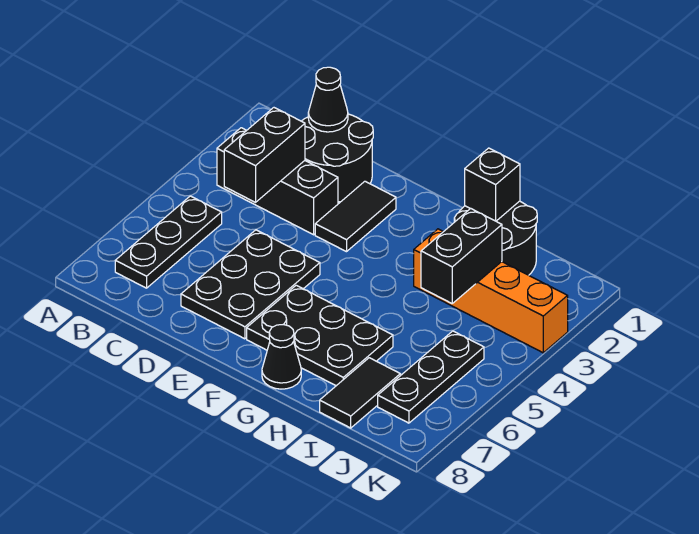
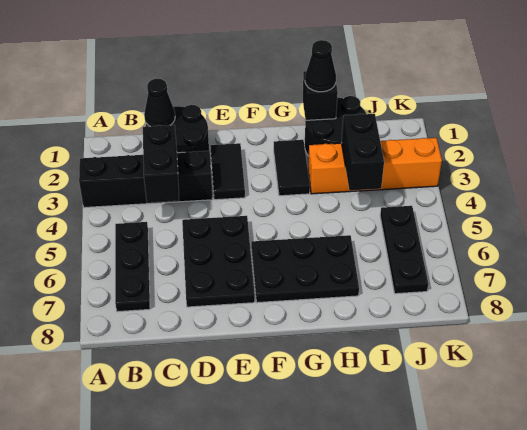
black brick B3:D3 level 1 -> black brick A3:D3 level 1
black cone G8 level 1 -> black cone H1 level 3
black tile I7:I8 level 1 -> black tile G2:G3 level 1

